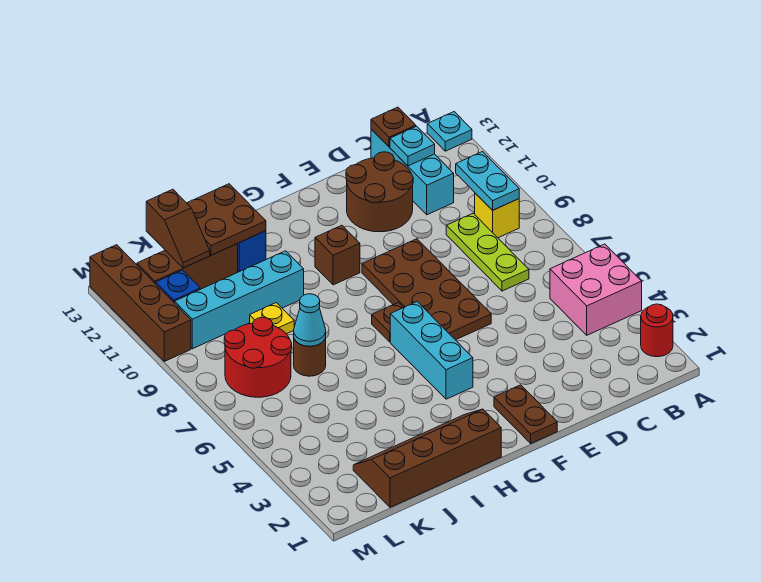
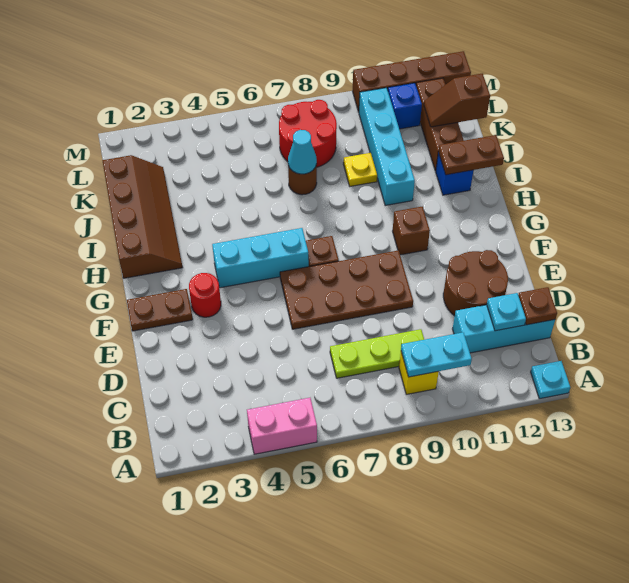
red round brick A2 level 1 -> red round brick F3 level 1
pink brick A4:B5 level 1 -> pink brick A4:A5 level 1
brown plate I12:J13 level 2 -> brown plate I12:I13 level 2

